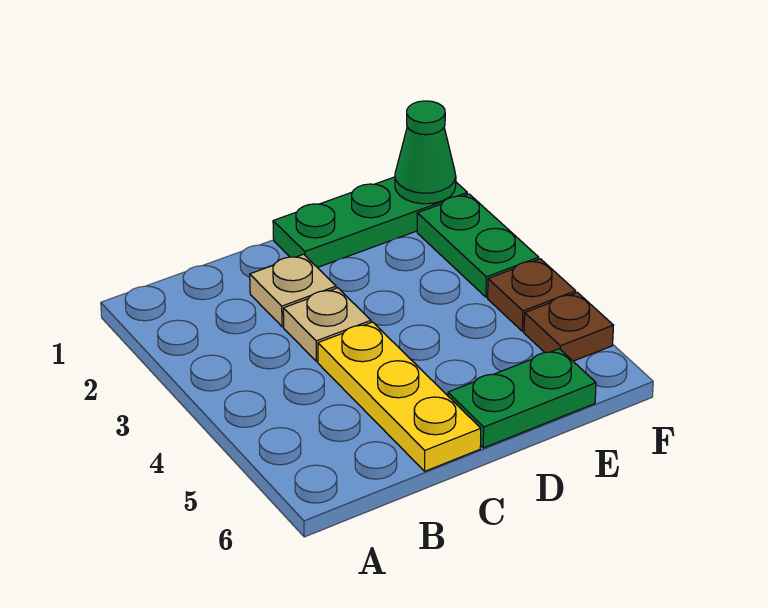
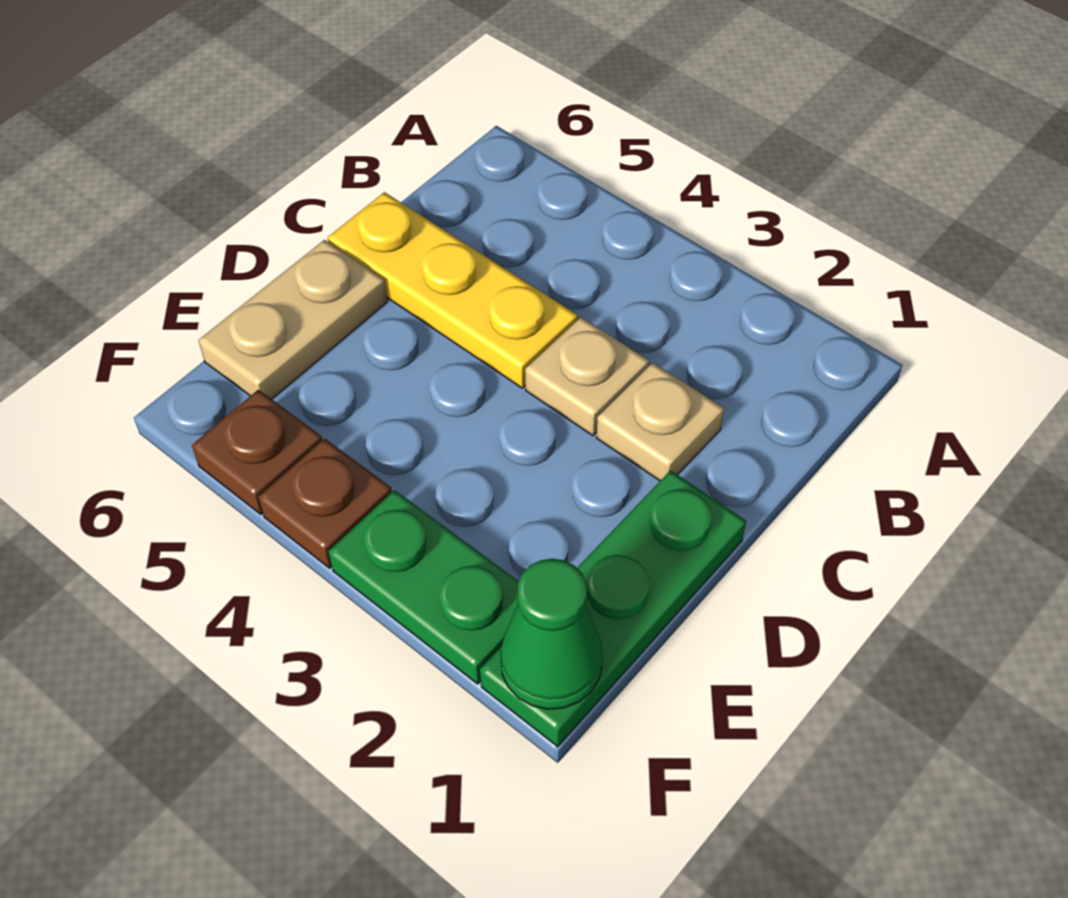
green plate D6:E6 level 1 -> tan plate D6:E6 level 1

